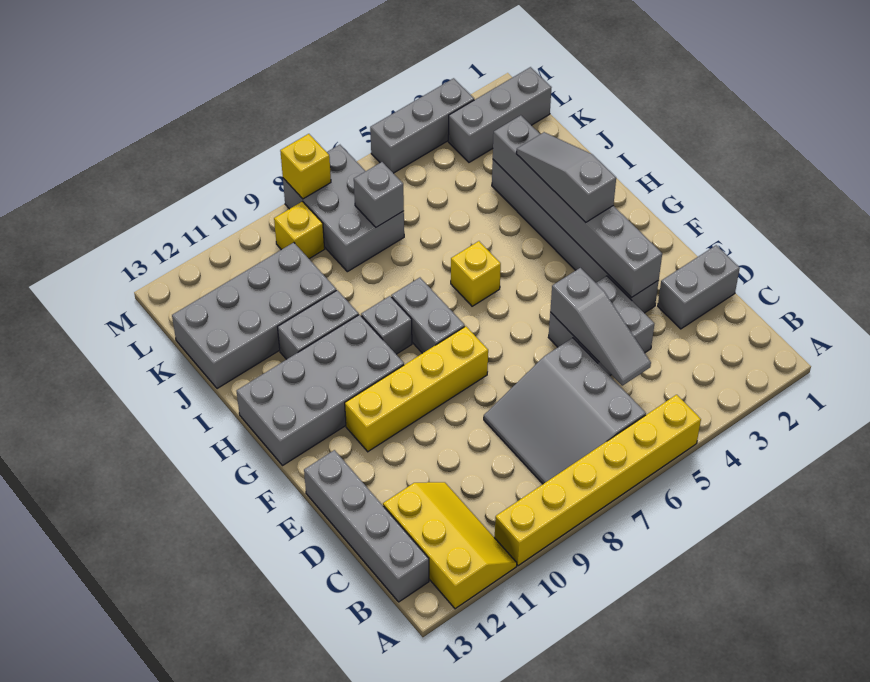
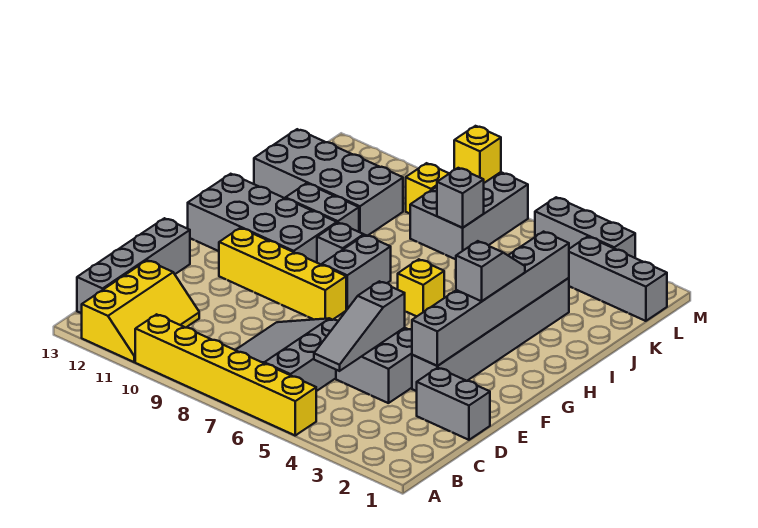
grey slope G3:I3 level 3 top G -> grey slope G3:H3 level 3 top G

